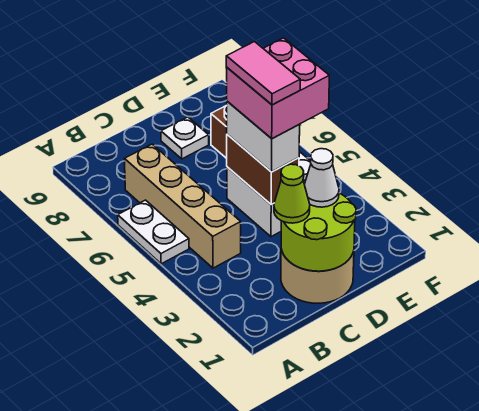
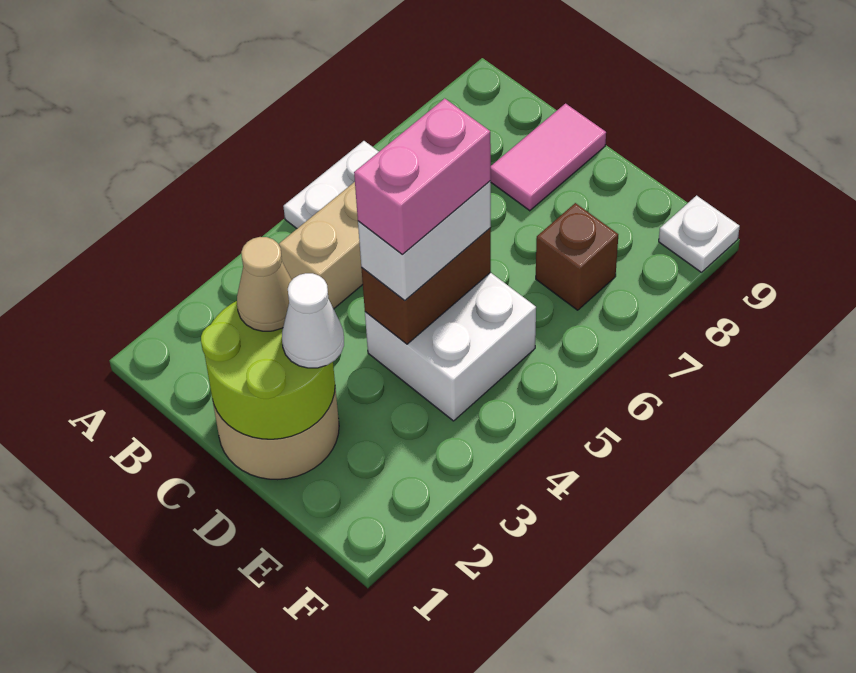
lime cone C2 level 3 -> tan cone C2 level 3
pink brick D4:E5 level 4 -> pink brick D4:D5 level 4
pink tile D4:D5 level 5 -> pink tile C8:C9 level 1
white plate D8 level 1 -> white plate F9 level 1

